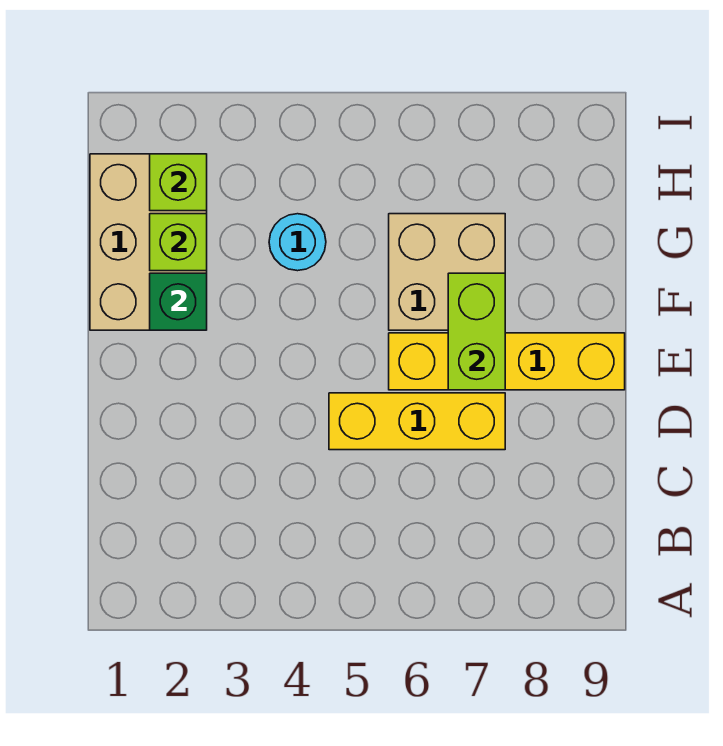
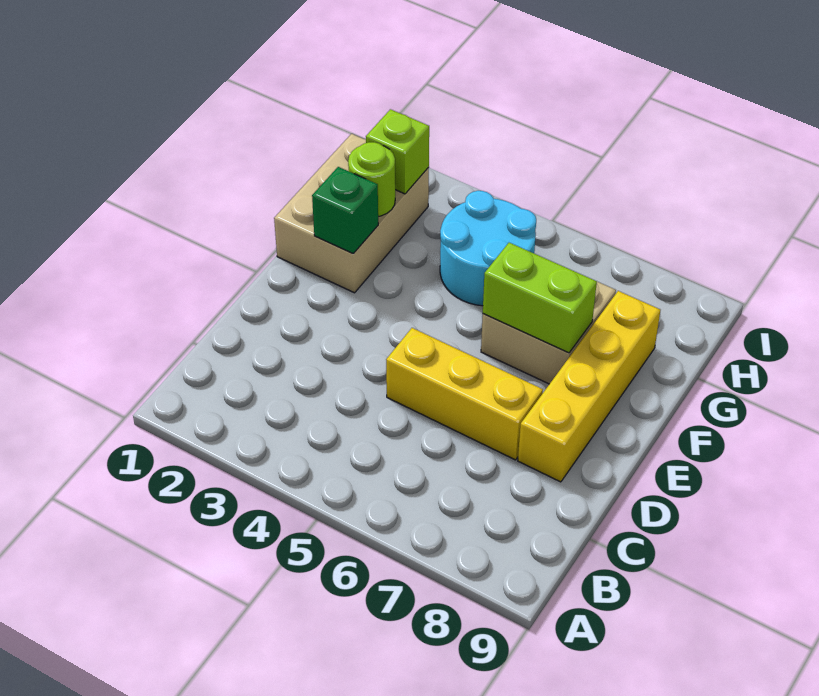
yellow brick E6:E9 level 1 -> yellow brick D8:G8 level 1
lime brick E7:F7 level 2 -> lime brick F6:F7 level 2
lime brick G2 level 2 -> lime round brick G2 level 2
cyan round brick G4 level 1 -> cyan round brick G4:H5 level 1

